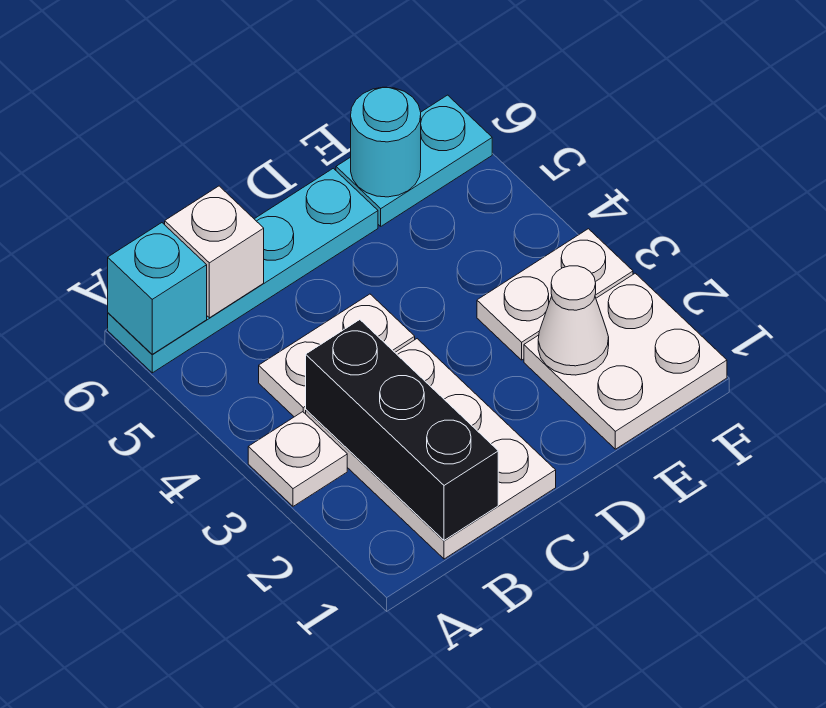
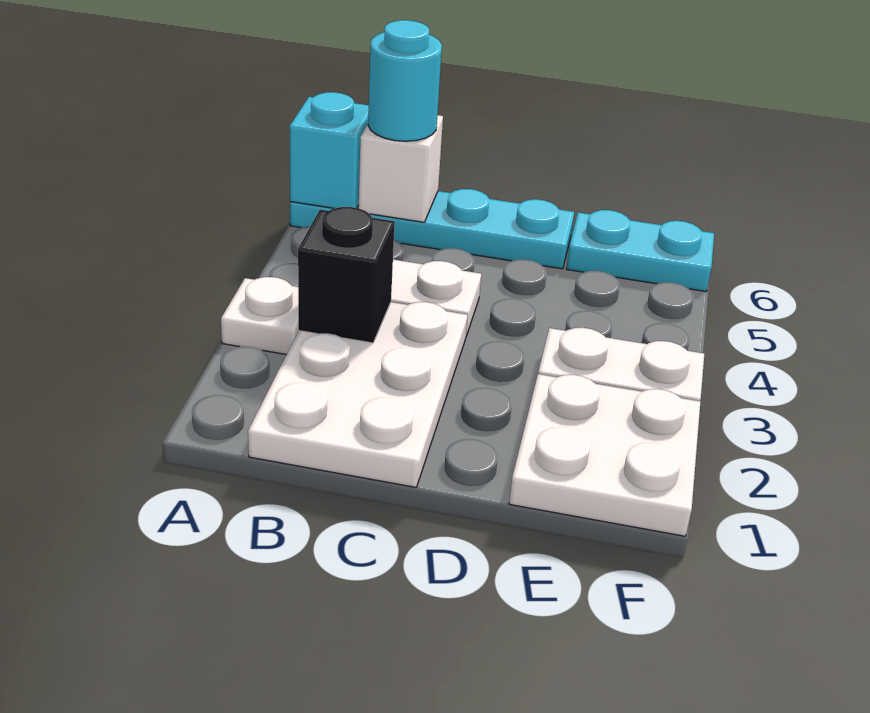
black brick B1:B3 level 2 -> black brick B3 level 2
white cone E2 level 2 -> none
cyan round brick E6 level 2 -> cyan round brick B6 level 3

